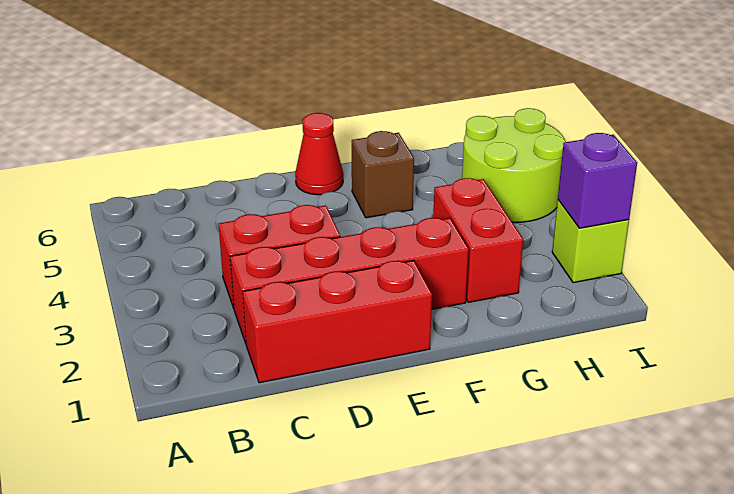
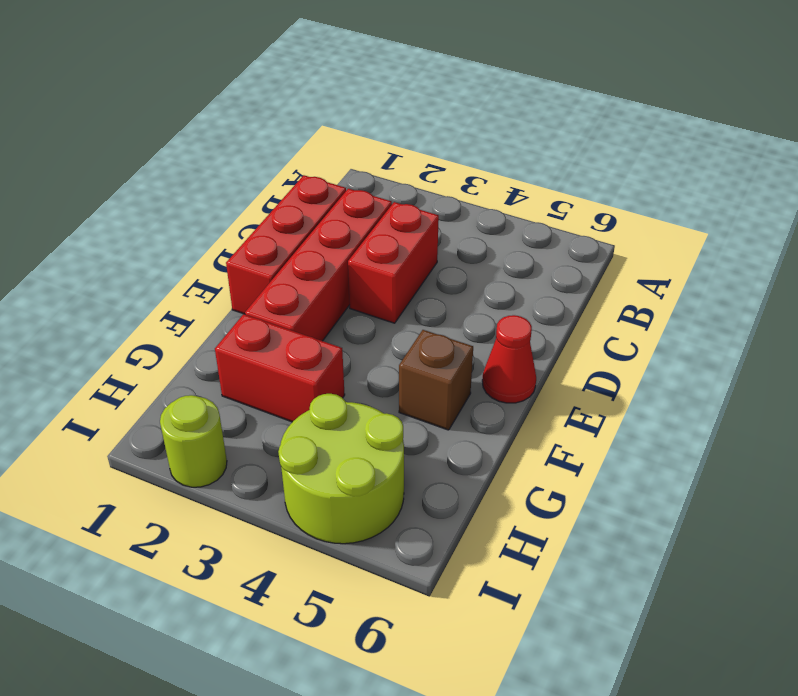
lime brick I2 level 1 -> lime round brick I2 level 1
purple brick I2 level 2 -> none

